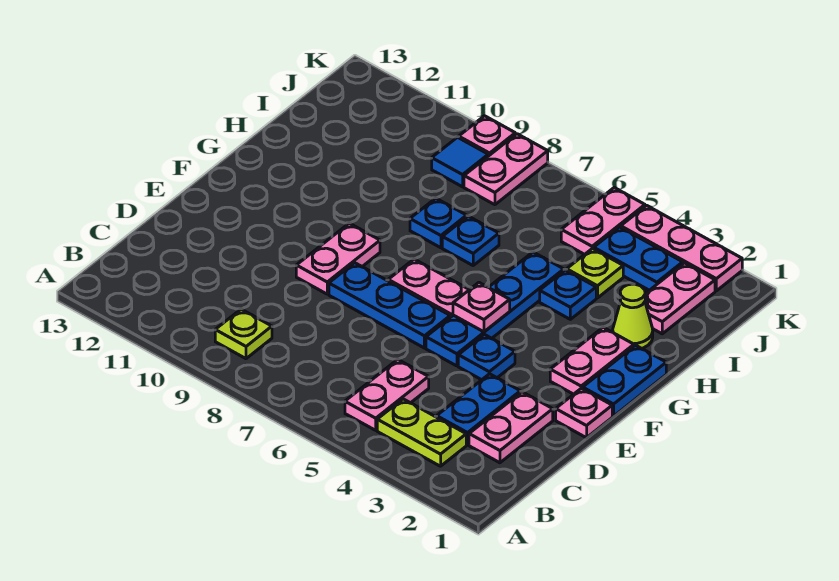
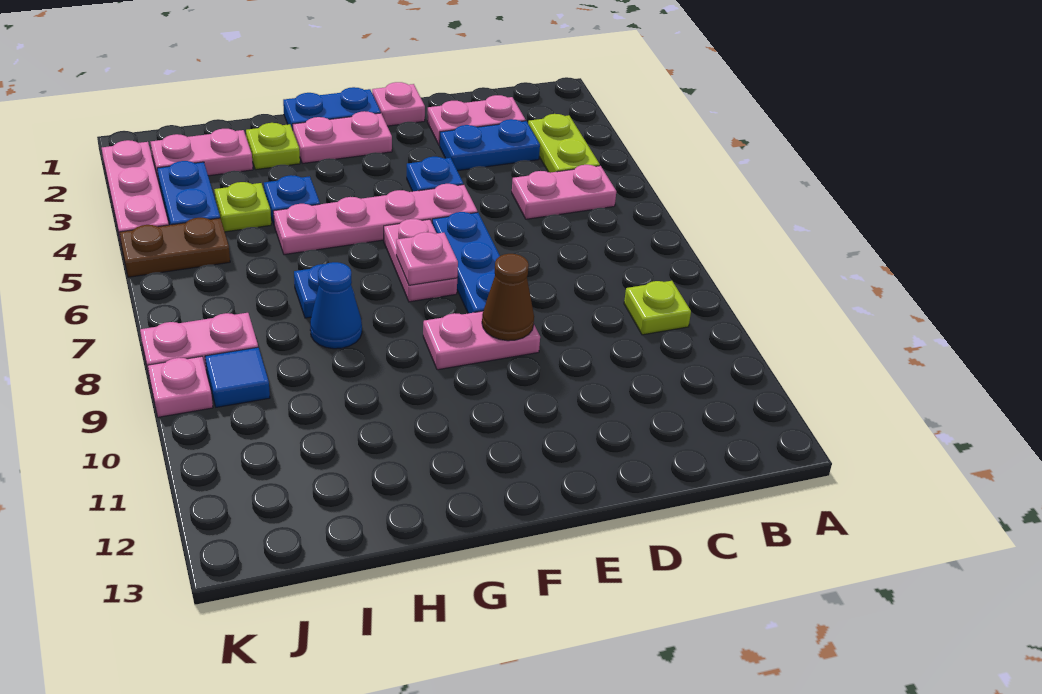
blue plate E5:H5 level 1 -> pink plate E5:H5 level 1
none -> brown cone E9 level 2
pink plate F5 level 2 -> pink plate F7 level 2
lime cone H2 level 1 -> lime plate H2 level 1
blue plate H8 level 1 -> blue cone H8 level 1
pink plate J5:K5 level 1 -> brown plate J5:K5 level 1

